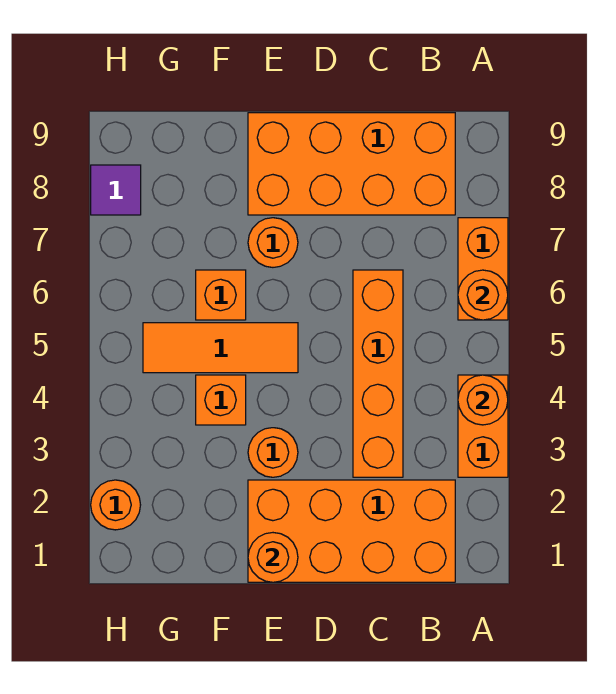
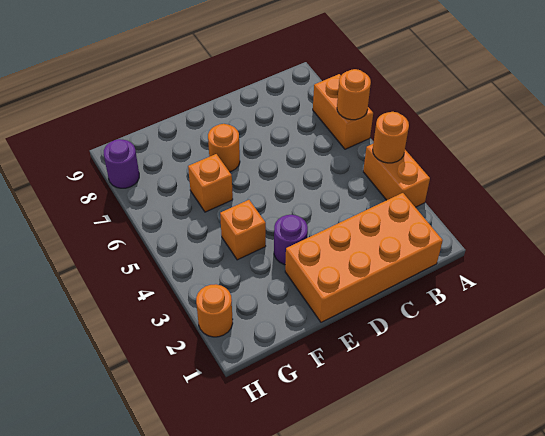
orange brick B8:E9 level 1 -> none
orange brick C3:C6 level 1 -> none
orange round brick E1 level 2 -> none
orange round brick E3 level 1 -> purple round brick E3 level 1
orange tile E5:G5 level 1 -> none
purple tile H8 level 1 -> purple round brick H8 level 1

